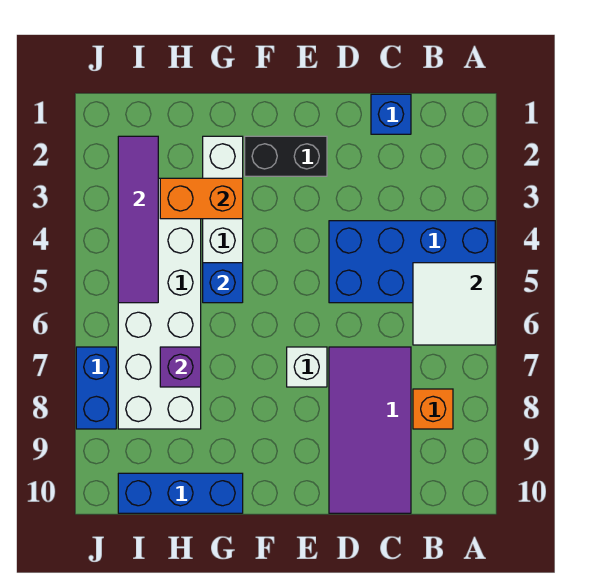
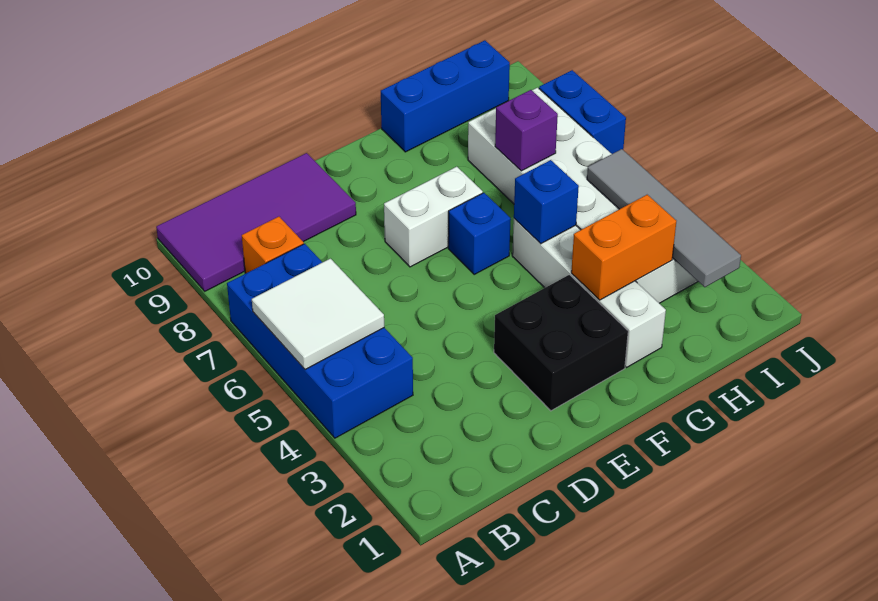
blue brick A4:D5 level 1 -> blue brick A4:B7 level 1
blue brick C1 level 1 -> blue brick F6 level 1
purple tile C7:D10 level 1 -> purple tile A9:D10 level 1
black brick E2:F2 level 1 -> black brick E2:F3 level 1
white brick E7 level 1 -> white brick E7:F7 level 1
purple tile I2:I5 level 2 -> grey tile I2:I5 level 2

